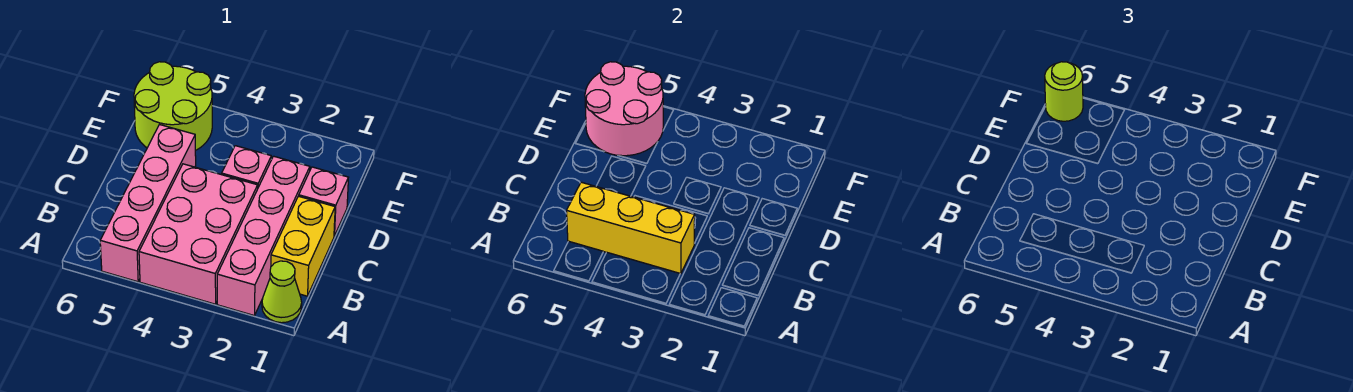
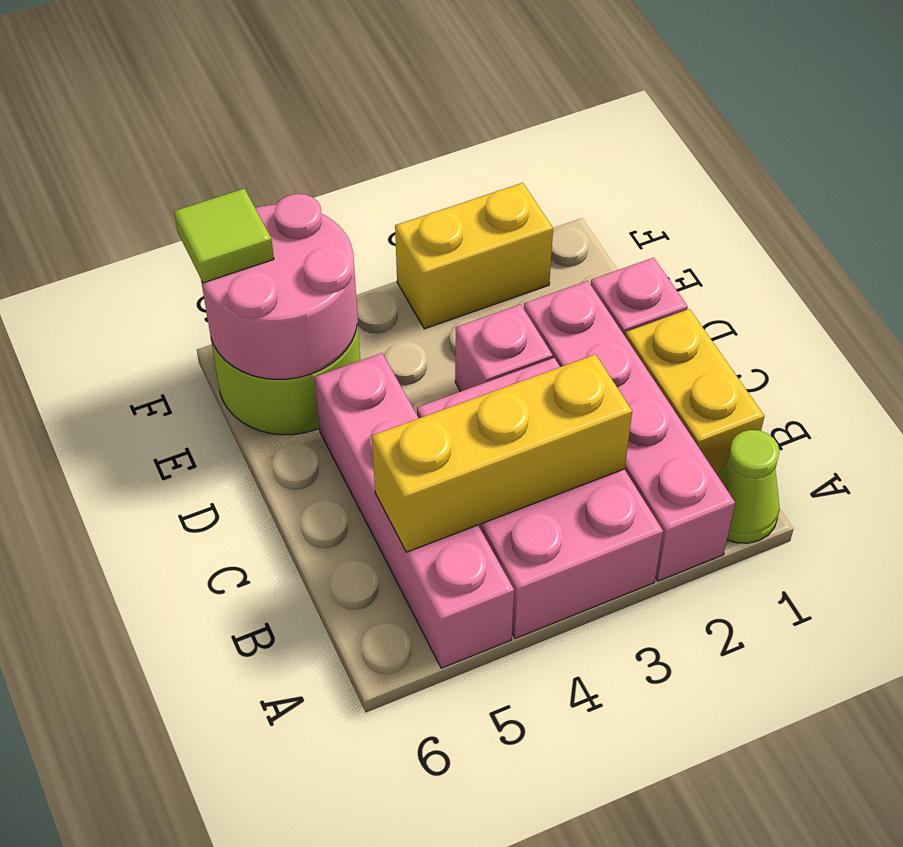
none -> yellow brick F2:F3 level 1
lime round brick F6 level 3 -> lime tile F6 level 3

